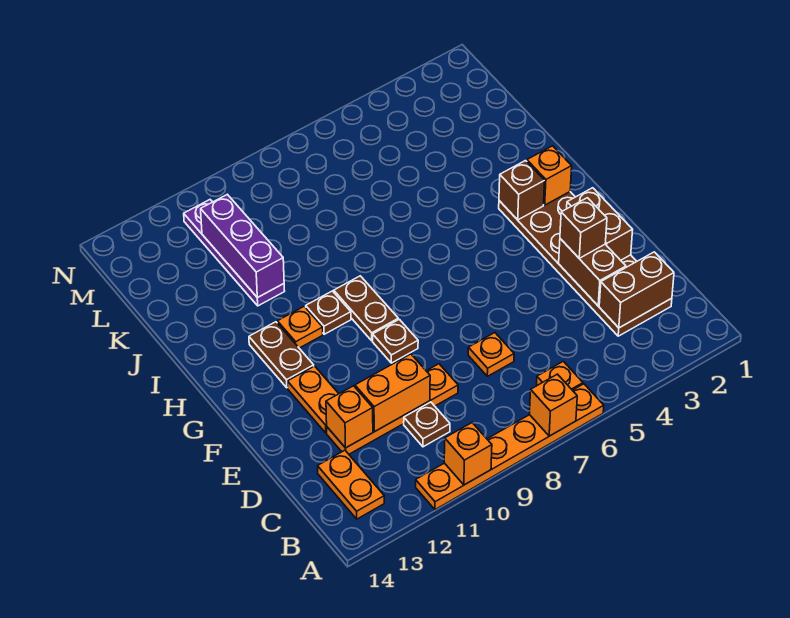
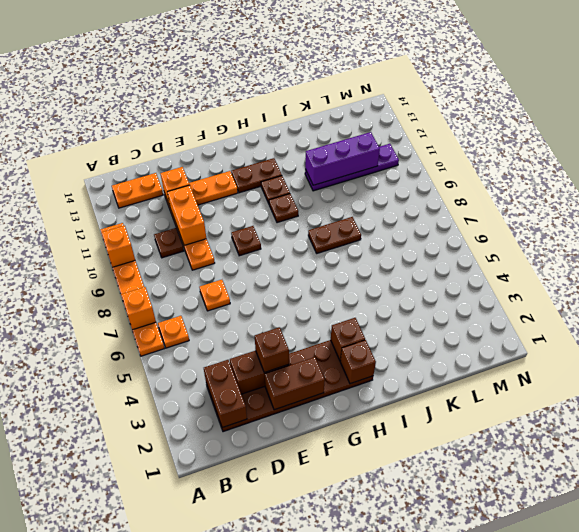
brown plate G9:H9 level 1 -> brown plate I8:J8 level 1
orange brick H2 level 2 -> brown brick H2 level 2
orange plate H11 level 1 -> brown plate H11 level 1

